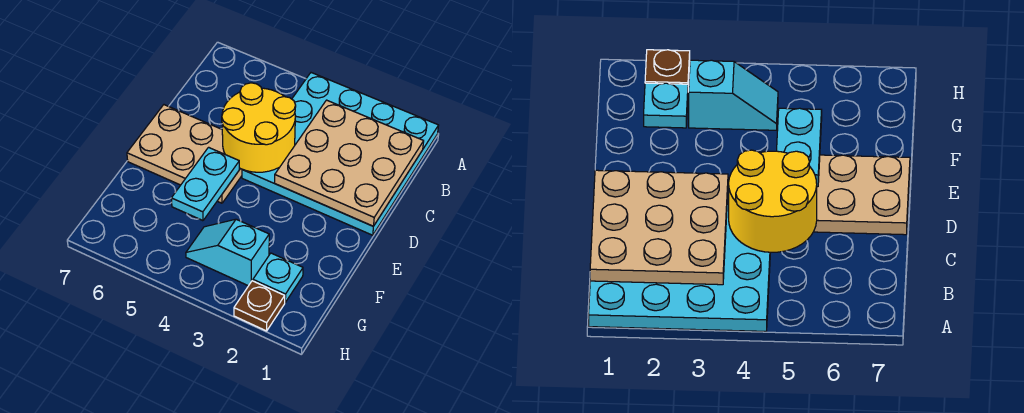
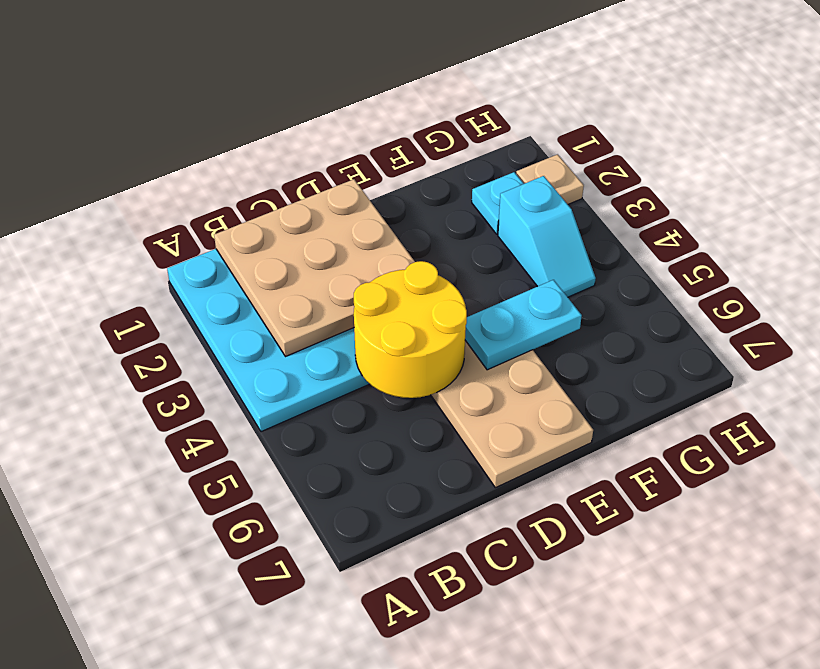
brown plate H2 level 1 -> tan plate H2 level 1

